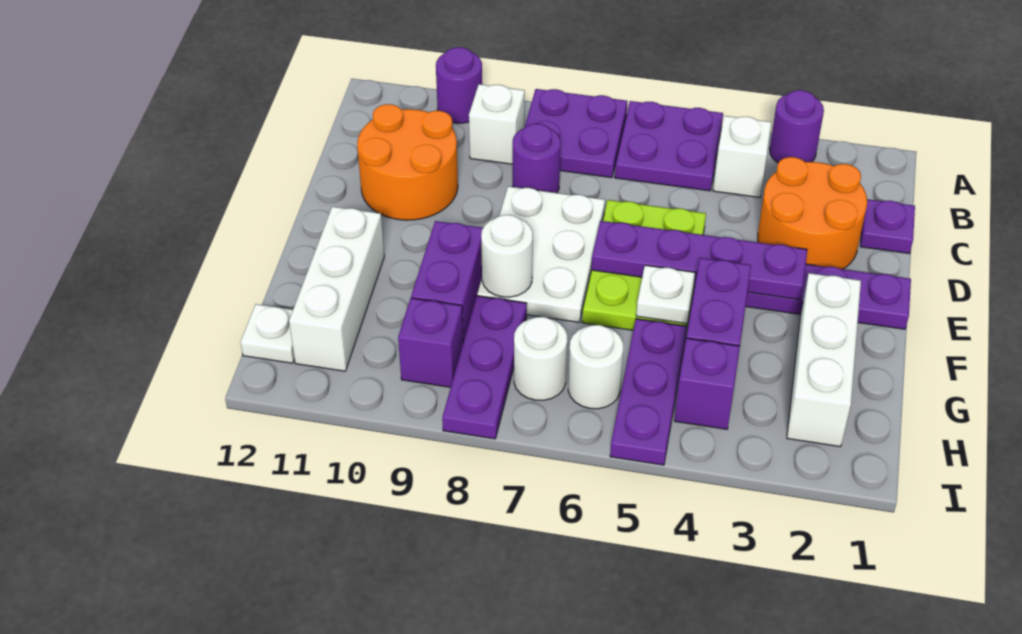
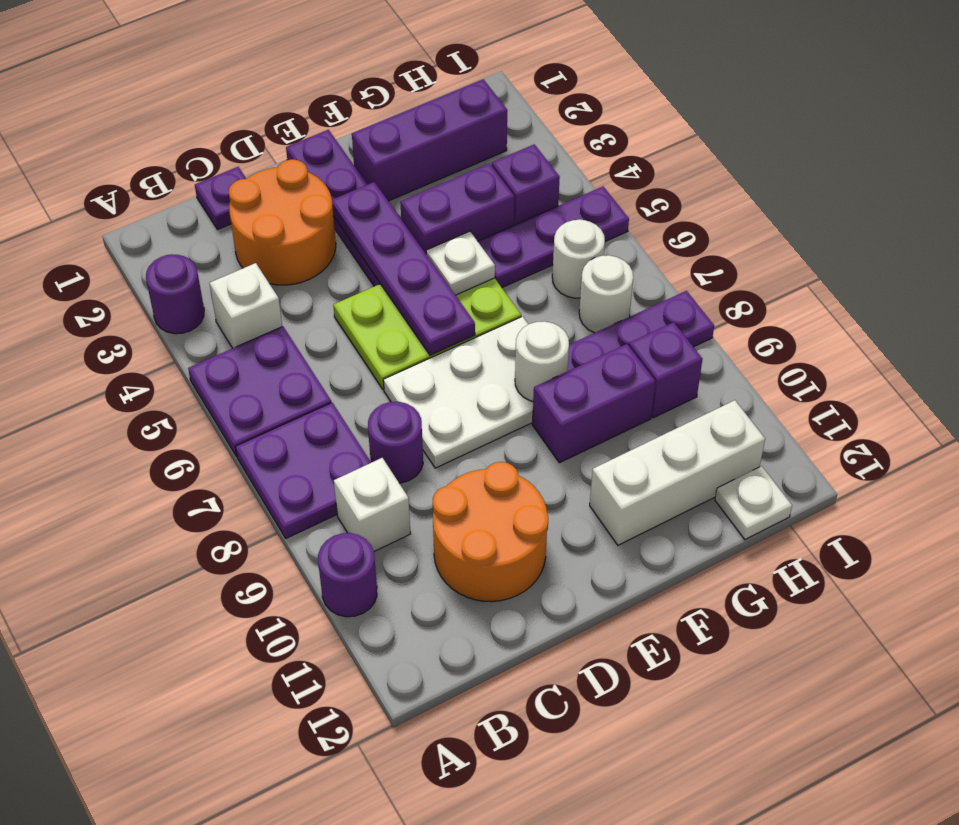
white brick F2:H2 level 1 -> purple brick F2:H2 level 1

